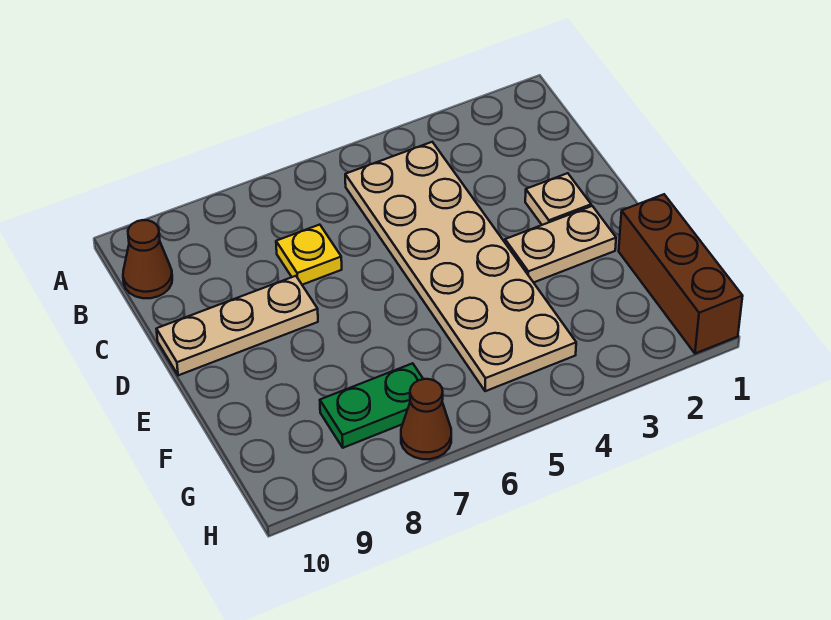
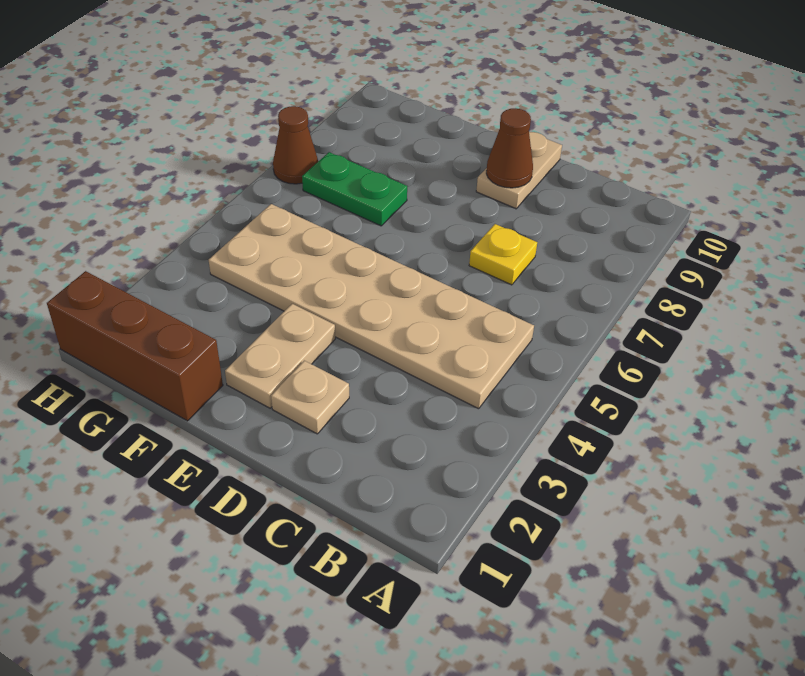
brown cone B10 level 1 -> brown cone D9 level 2
tan plate D8:D10 level 1 -> tan plate D9:D10 level 1
green plate G7:G8 level 1 -> green plate F7:G7 level 1

